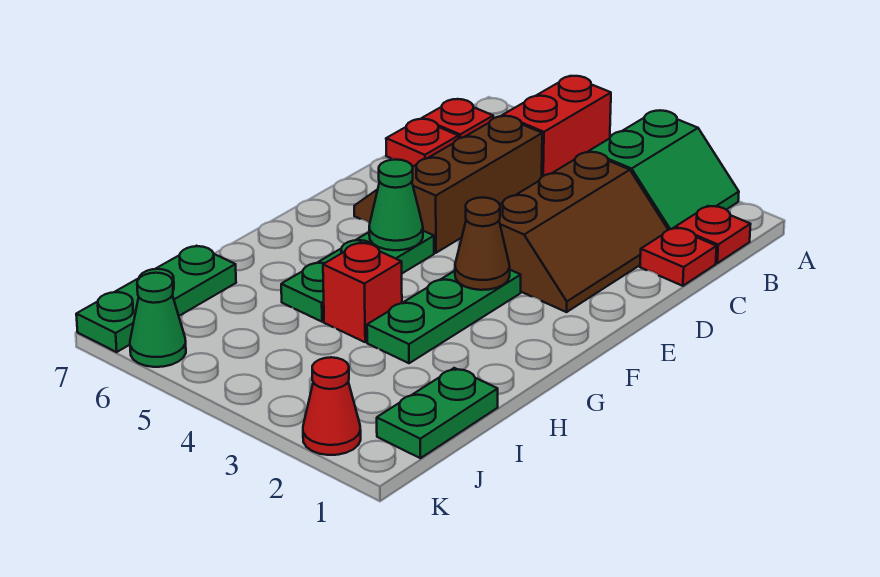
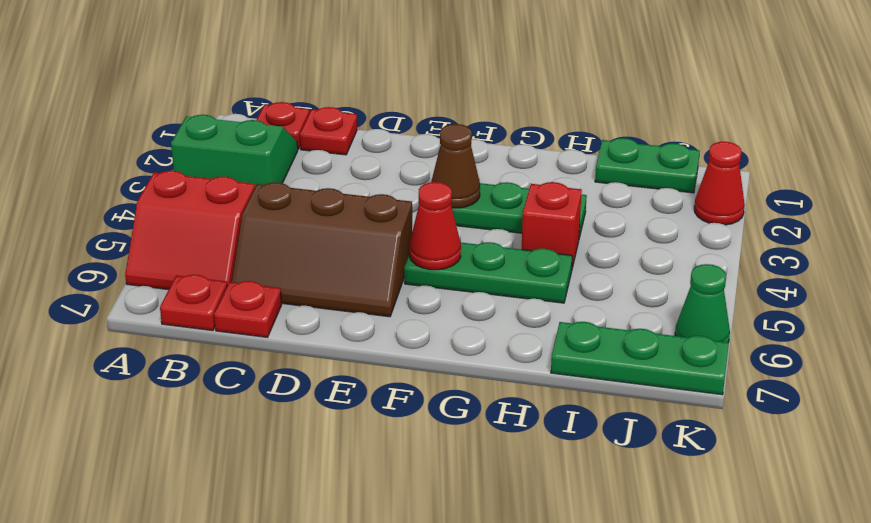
brown slope C2:E3 level 1 top 3 -> none
green cone F5 level 2 -> red cone F5 level 2

